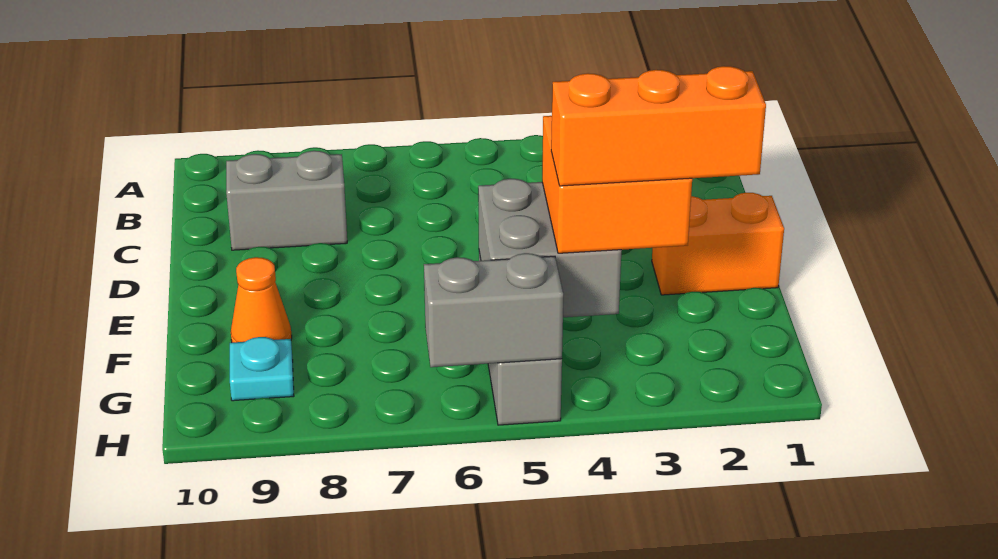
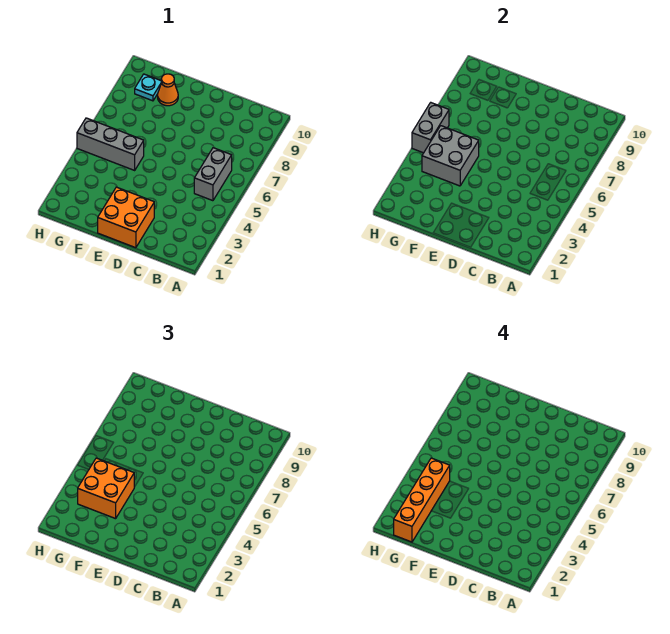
grey brick C8:C9 level 1 -> grey brick B5:B6 level 1
orange brick E1:E2 level 1 -> orange brick D1:E2 level 1
orange brick G2:G4 level 4 -> orange brick G1:G4 level 4

